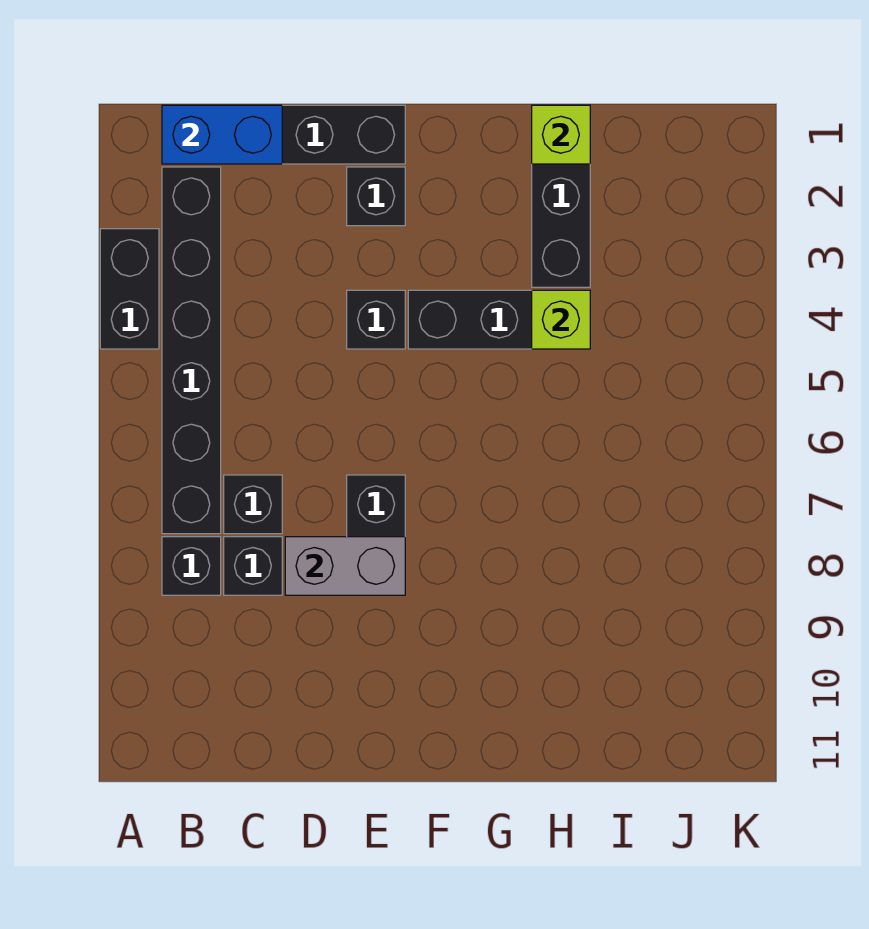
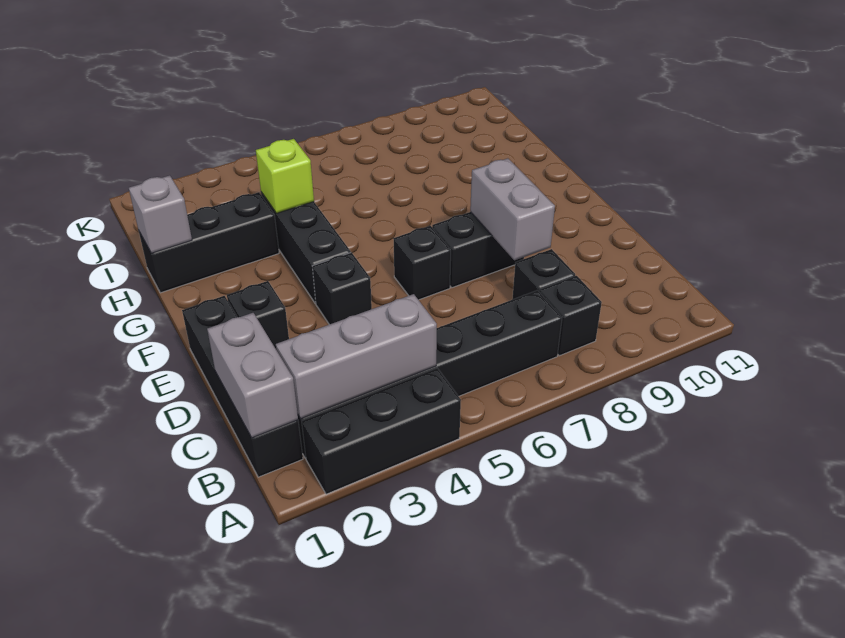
black brick A3:A4 level 1 -> black brick A2:A4 level 1
blue brick B1:C1 level 2 -> grey brick B1:C1 level 2
none -> grey brick B2:B4 level 2
black brick C7 level 1 -> black brick E6 level 1
lime brick H1 level 2 -> grey brick H1 level 2

